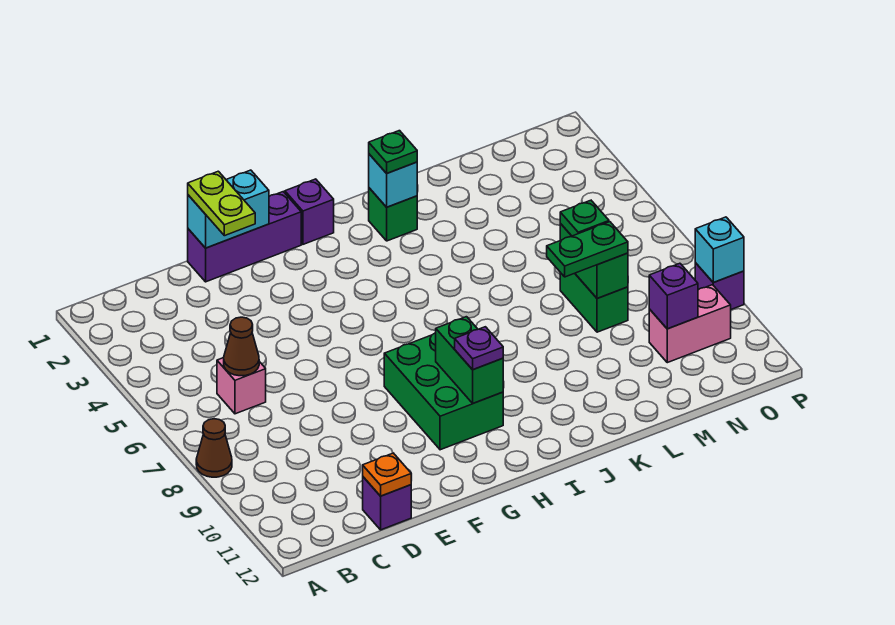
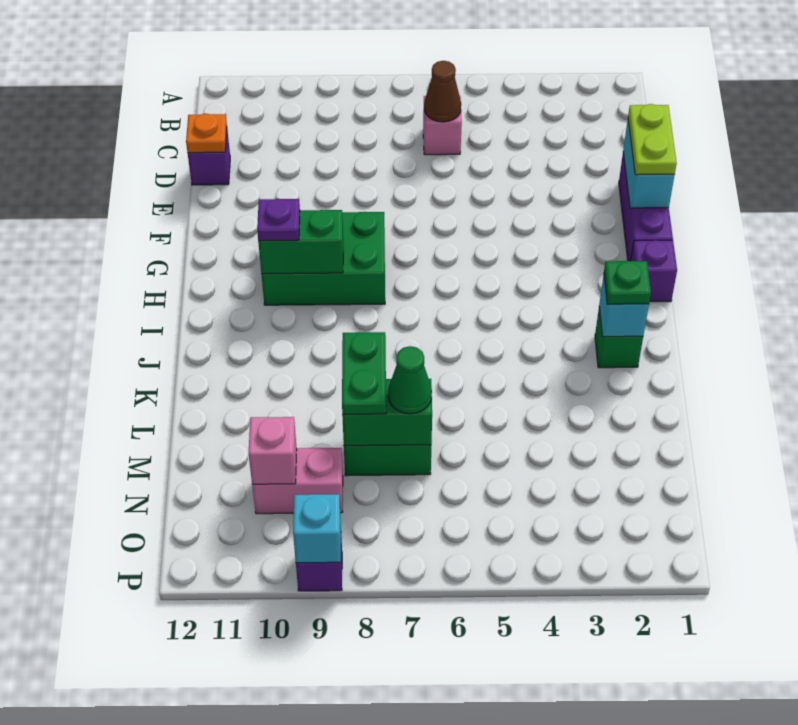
brown cone A8 level 1 -> none
lime plate E1:E2 level 3 -> lime plate E1:F1 level 3
green plate M7 level 3 -> green cone M7 level 3
pink brick N10:O10 level 1 -> pink brick N9:N10 level 1
purple brick N10 level 2 -> pink brick N10 level 2

